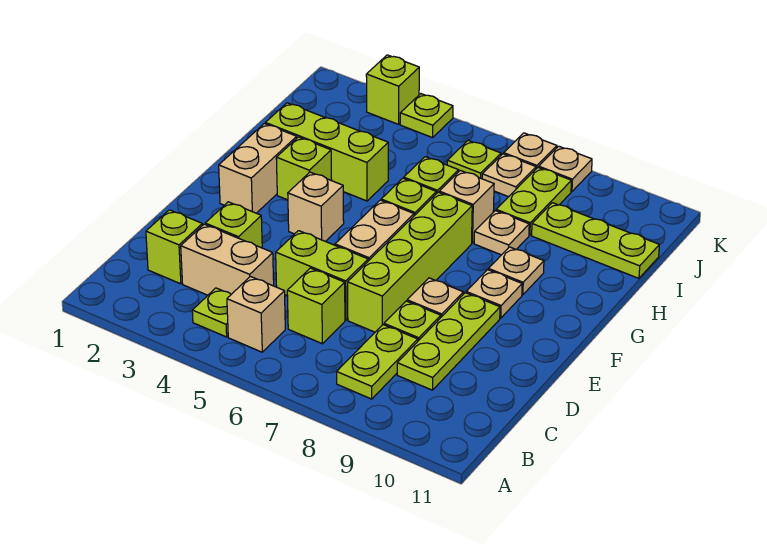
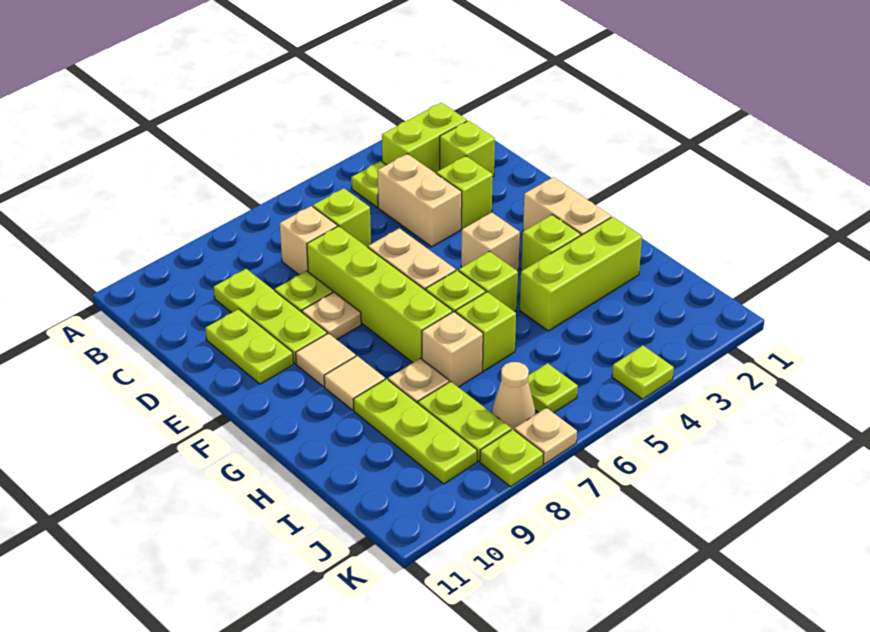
tan brick B5 level 1 -> tan brick C7 level 1
lime plate B8:C8 level 1 -> lime plate D10:E10 level 1
tan brick C3:C4 level 1 -> tan brick C4:D4 level 1
lime brick D5:D6 level 1 -> lime brick B2:B3 level 1
tan plate F9 level 1 -> tan tile F9 level 1
tan plate G9 level 1 -> tan tile G9 level 1
lime plate I9:I11 level 1 -> lime plate H9:J9 level 1
tan plate J7 level 1 -> tan cone J7 level 1
lime brick K3 level 1 -> lime brick G5 level 1
tan plate K8 level 1 -> lime plate K8 level 1

